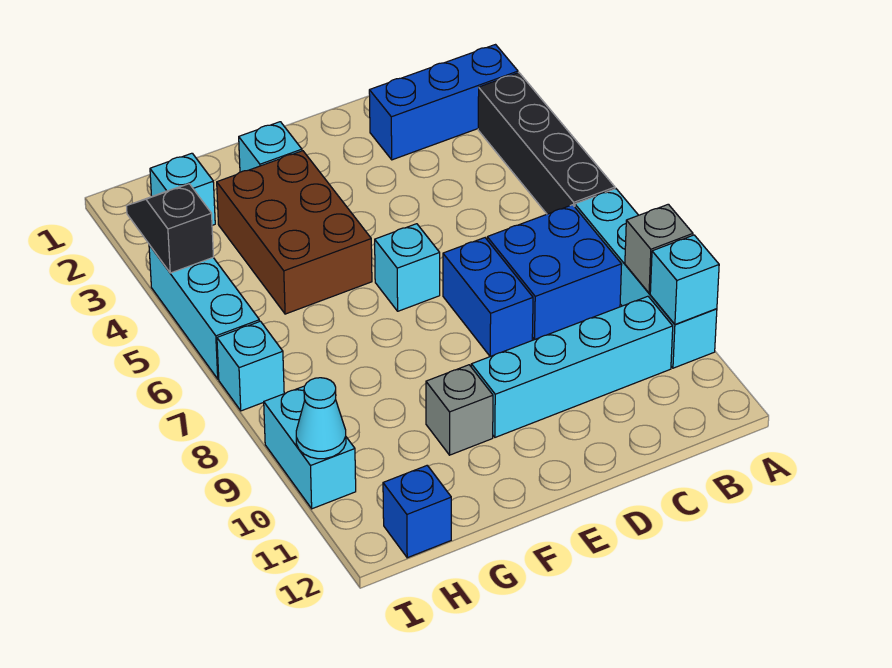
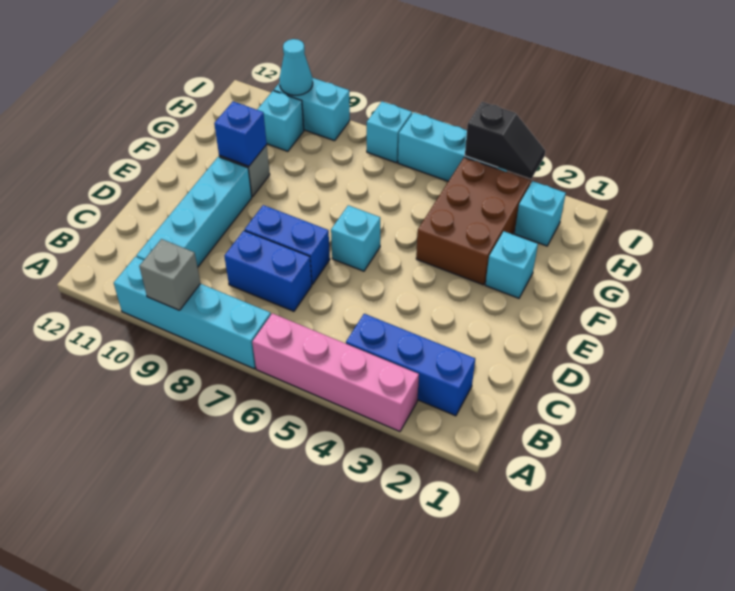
blue brick A2:C2 level 1 -> blue brick B2:B4 level 1
black brick A3:A6 level 1 -> pink brick A3:A6 level 1
cyan brick A10 level 2 -> cyan brick H10 level 1
blue brick B7:C8 level 1 -> blue brick C7:C8 level 1
brown brick F3:G5 level 1 -> brown brick F3:H4 level 1
blue brick H12 level 1 -> blue brick F10 level 2

